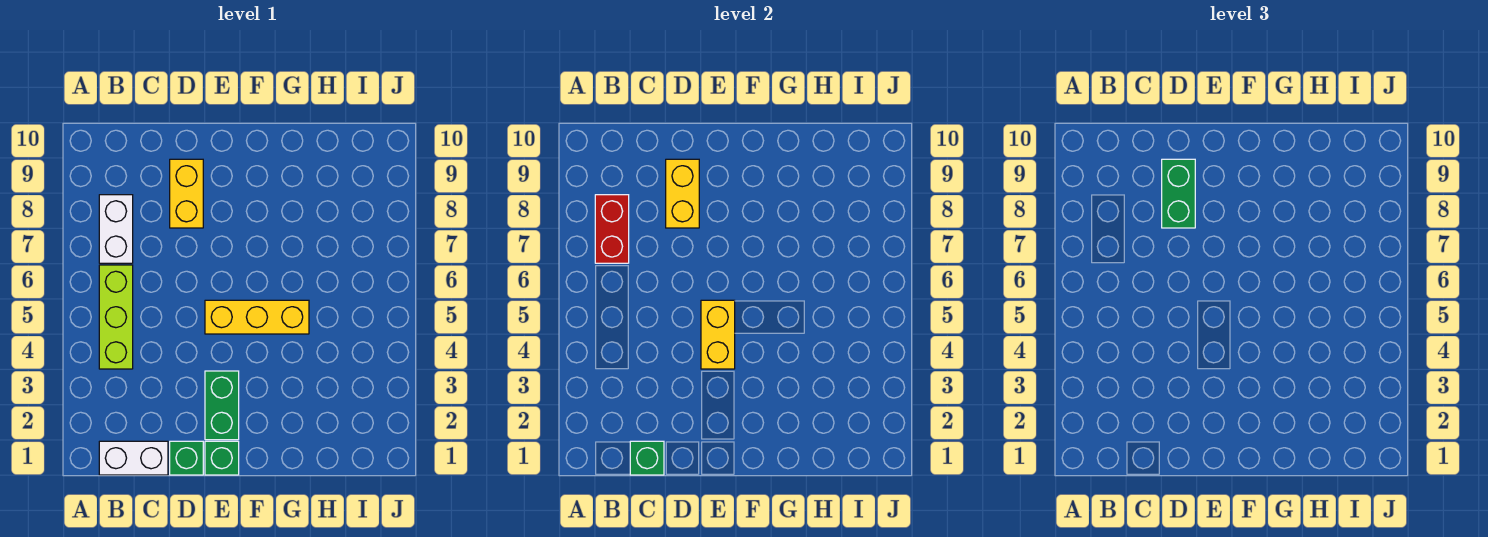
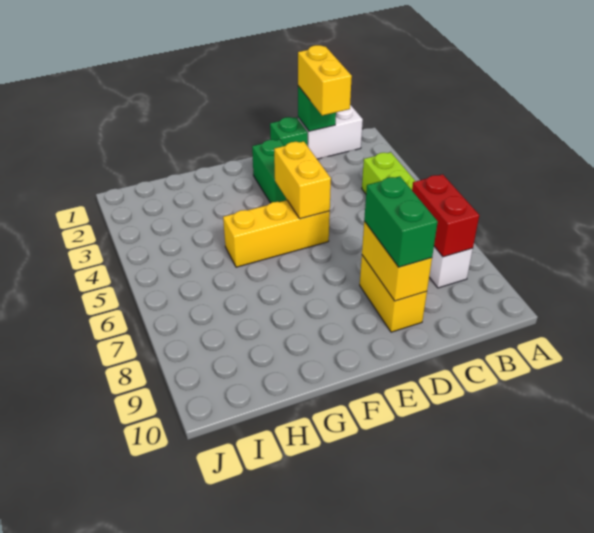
none -> yellow brick C1:C2 level 3
green brick E1 level 1 -> none

